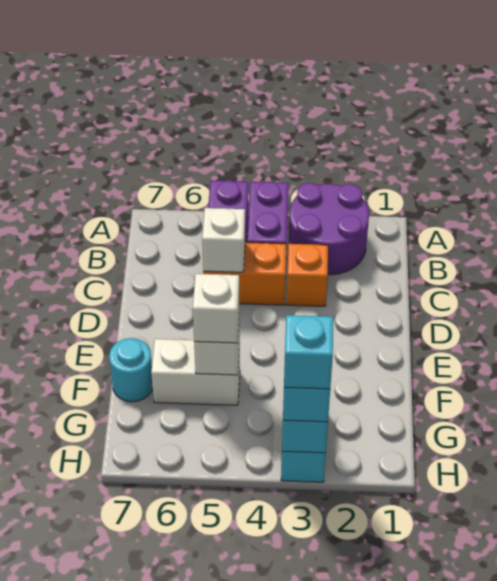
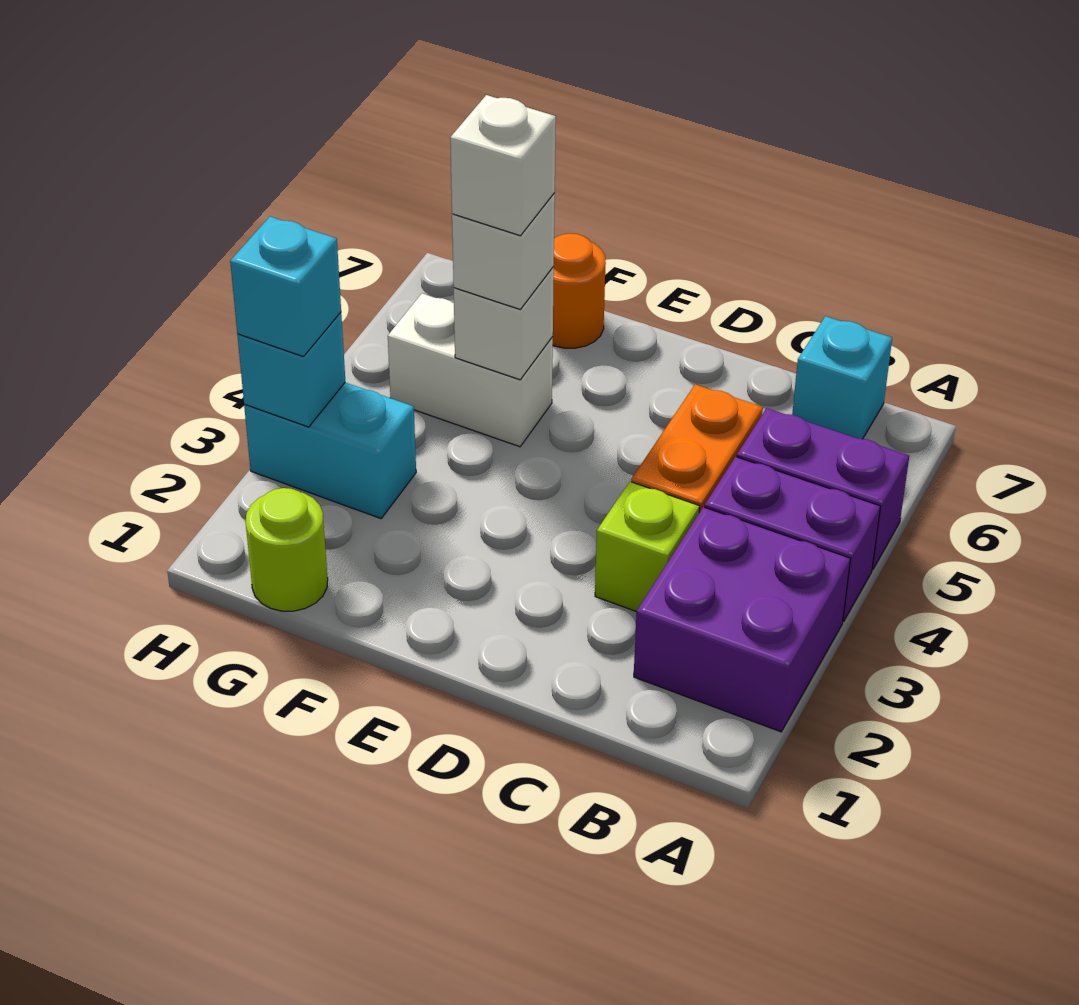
purple round brick A2:B3 level 1 -> purple brick A2:B3 level 1
orange brick C3 level 1 -> lime brick C3 level 1
white brick C5 level 2 -> white brick F5 level 4
white brick F5:F6 level 1 -> white brick F5:G5 level 1
cyan round brick F7 level 1 -> orange round brick F7 level 1
none -> lime round brick G1 level 1
cyan brick H3 level 4 -> cyan brick B7 level 1

